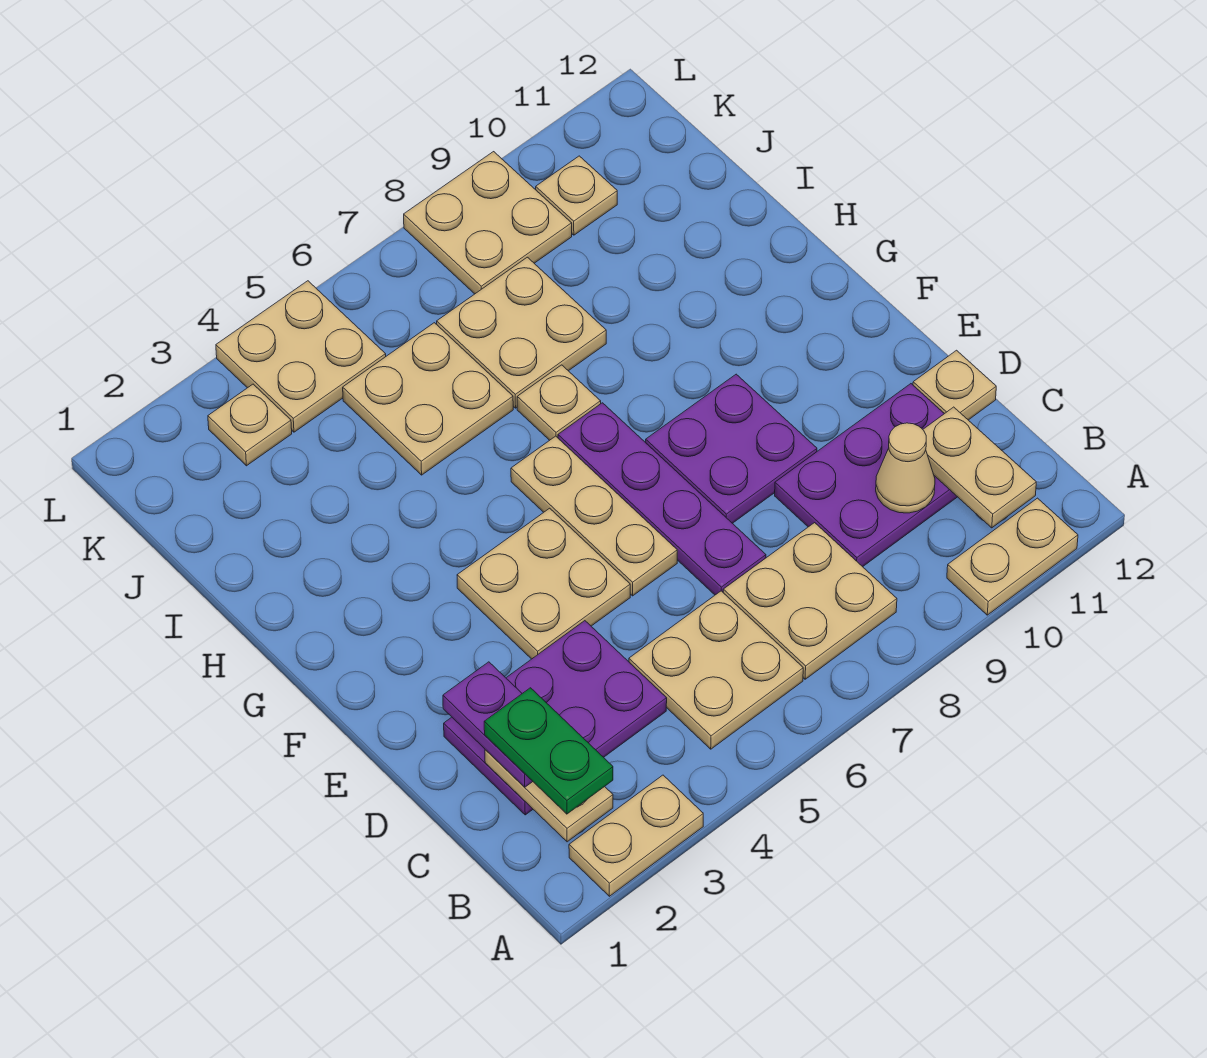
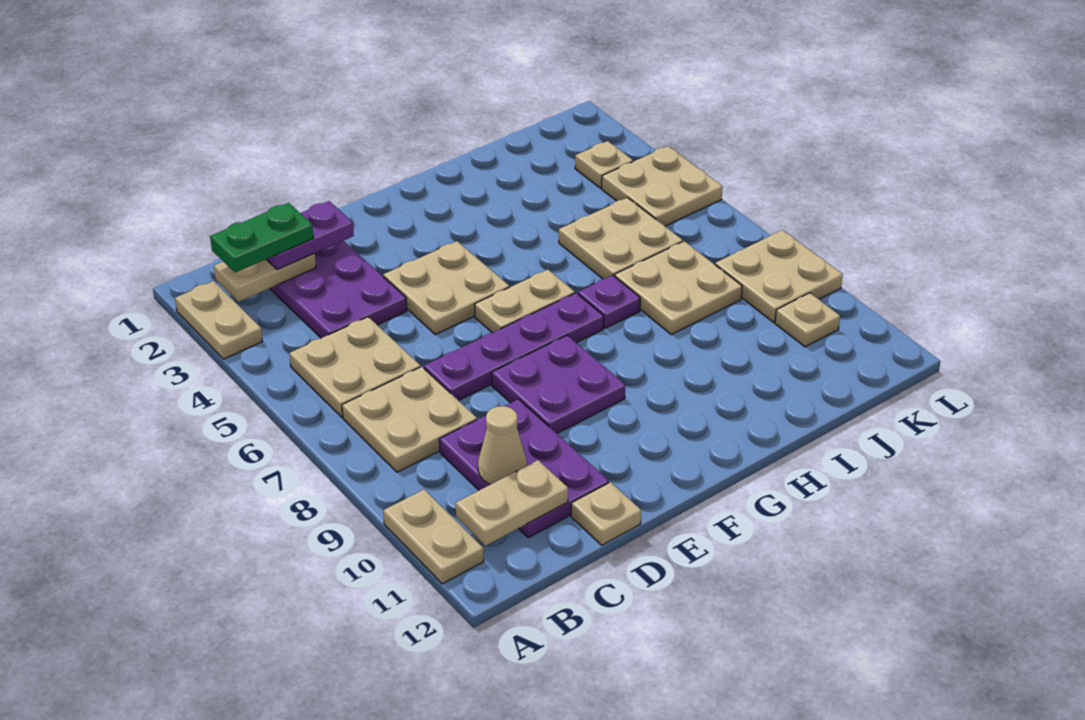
tan plate E6:G6 level 1 -> tan plate F6:G6 level 1
tan plate H7 level 1 -> purple plate H7 level 1

